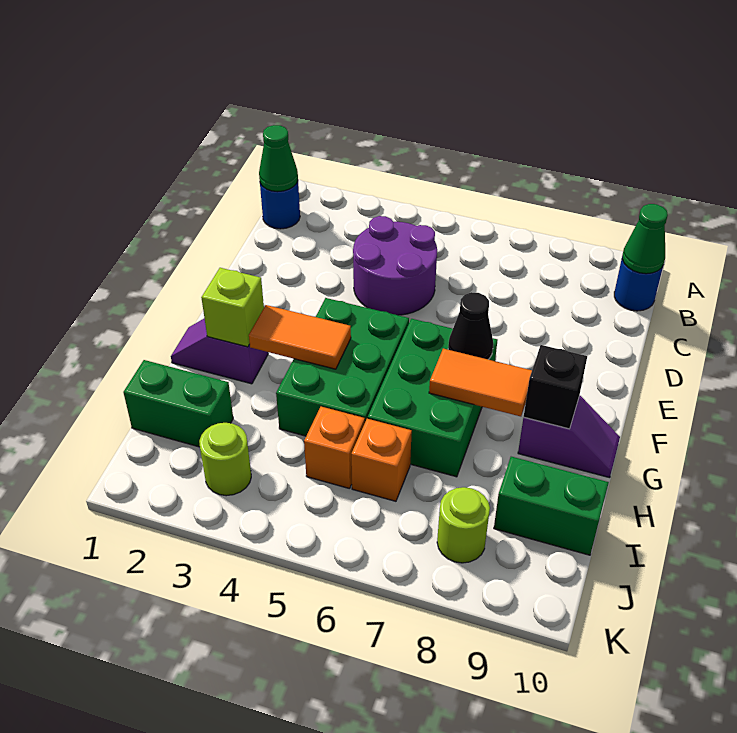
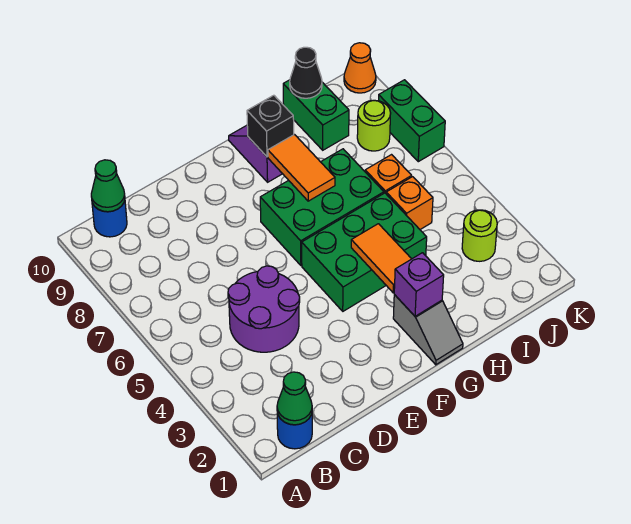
black cone F7 level 2 -> black cone I10 level 2
purple slope G1:G2 level 1 top 2 -> grey slope G1:G2 level 1 top 2
lime brick G2 level 2 -> purple brick G2 level 2
green brick I1:I2 level 1 -> green brick K7:K8 level 1
none -> orange cone K10 level 1

